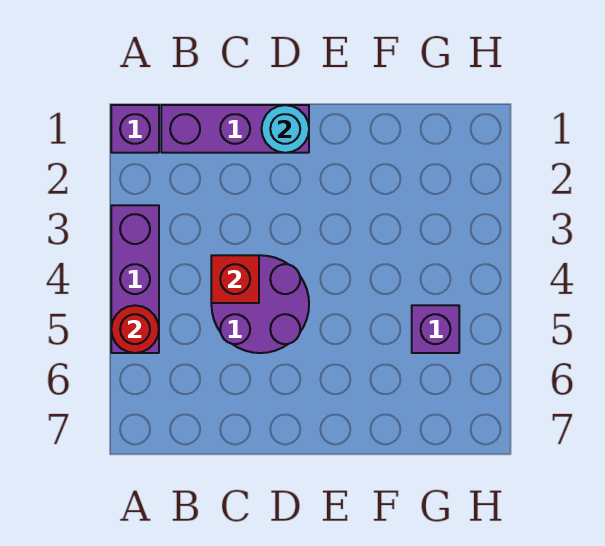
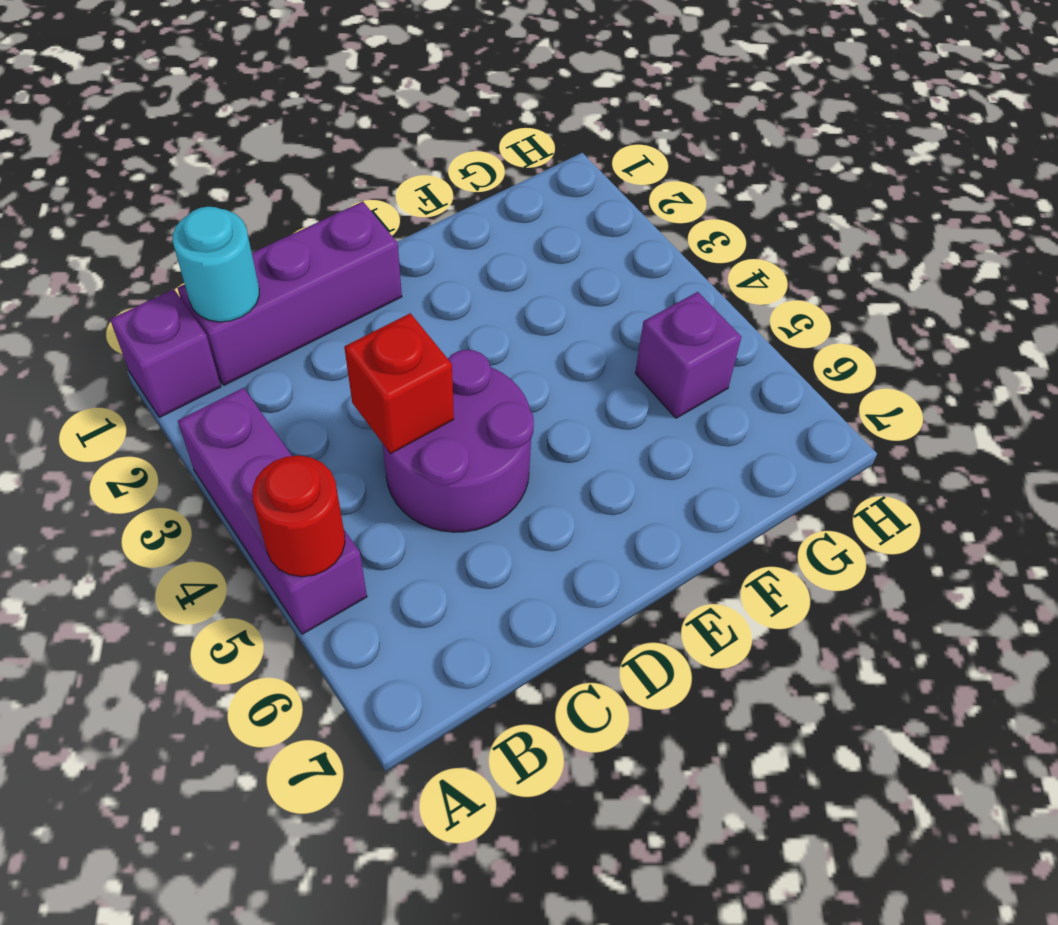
cyan round brick D1 level 2 -> cyan round brick B1 level 2

